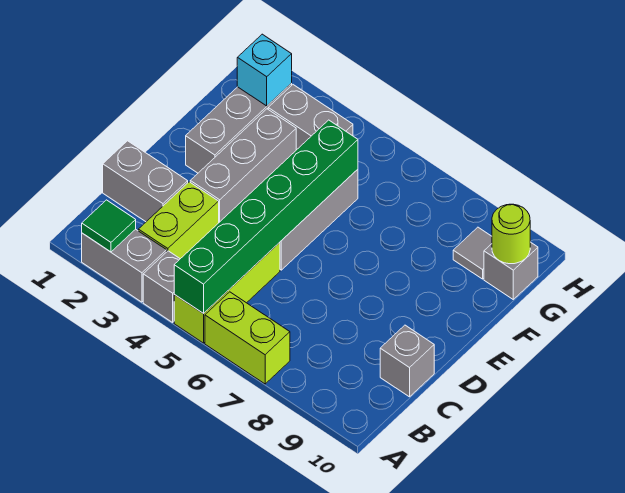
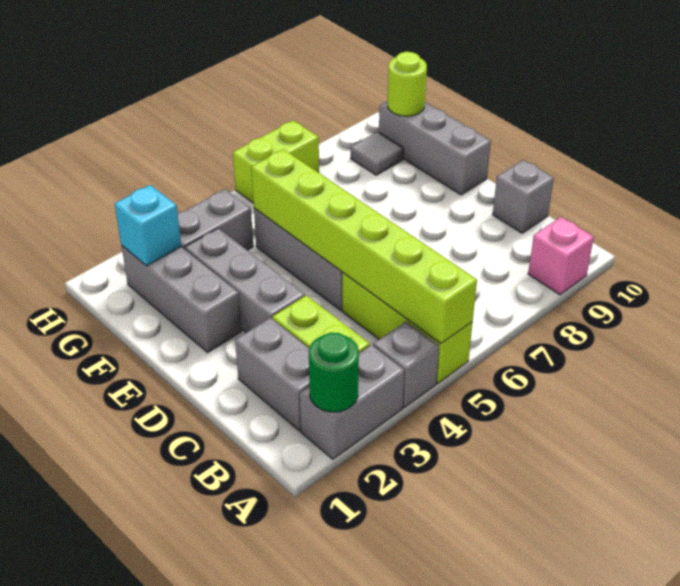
green tile A2 level 2 -> green round brick A2 level 2
green brick A5:F5 level 2 -> lime brick A5:F5 level 2
lime brick A6:A7 level 1 -> lime brick H6:H7 level 1
none -> pink brick A9 level 1
grey brick C1:C2 level 1 -> grey brick B2:C2 level 1
grey brick G10 level 1 -> grey brick E10:G10 level 1

